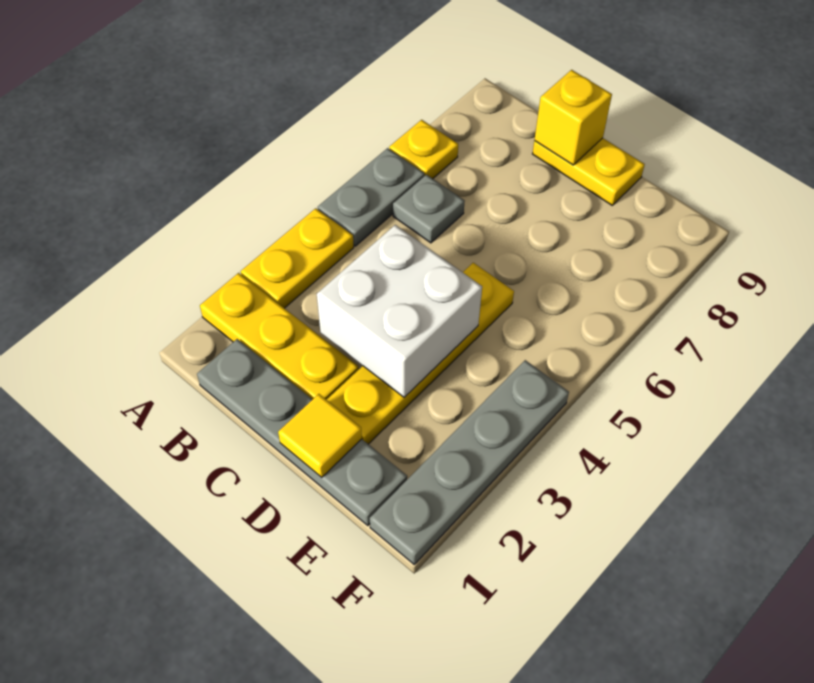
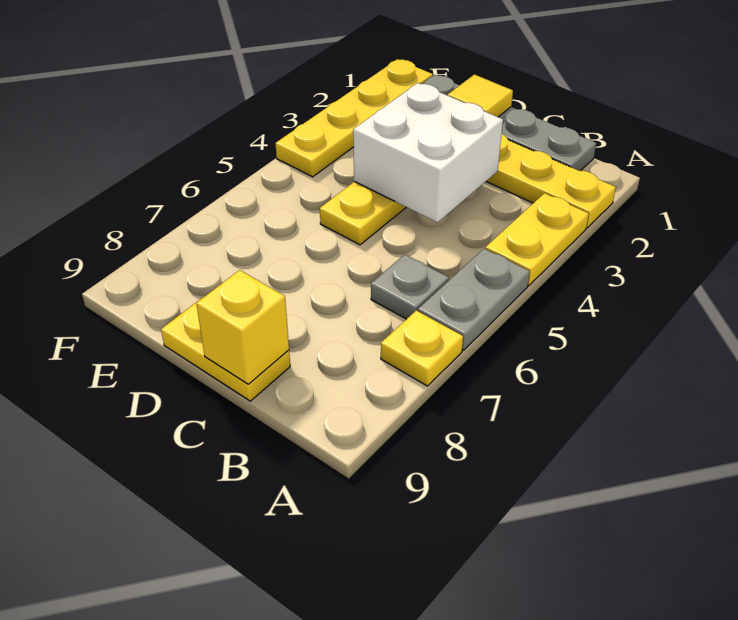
grey plate F1:F4 level 1 -> yellow plate F1:F4 level 1

